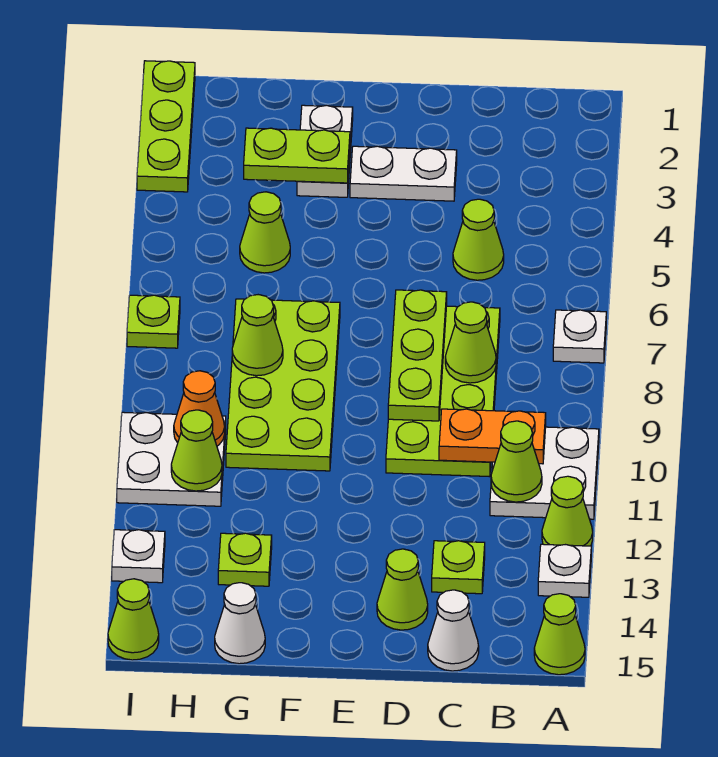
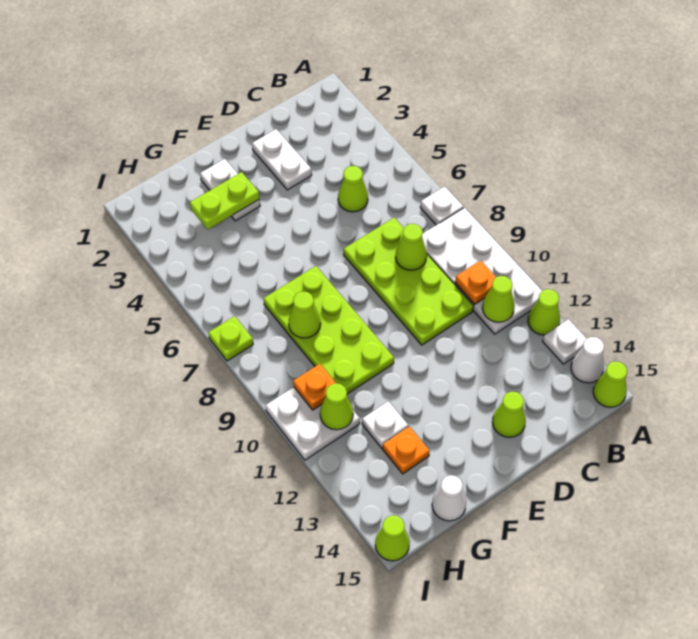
white plate A10:B11 level 1 -> white plate A8:B11 level 1
orange plate B10:C10 level 2 -> orange plate B10 level 2
lime plate C13 level 1 -> none
white cone C15 level 1 -> white cone A14 level 1
white plate D3:E3 level 1 -> white plate D2:D3 level 1
lime plate D7:D9 level 2 -> none
lime cone G5 level 1 -> none
lime plate G13 level 1 -> orange plate G13 level 1
orange cone H10 level 2 -> orange plate H10 level 2
lime plate I1:I3 level 1 -> none
white plate I13 level 1 -> white plate G12 level 1

